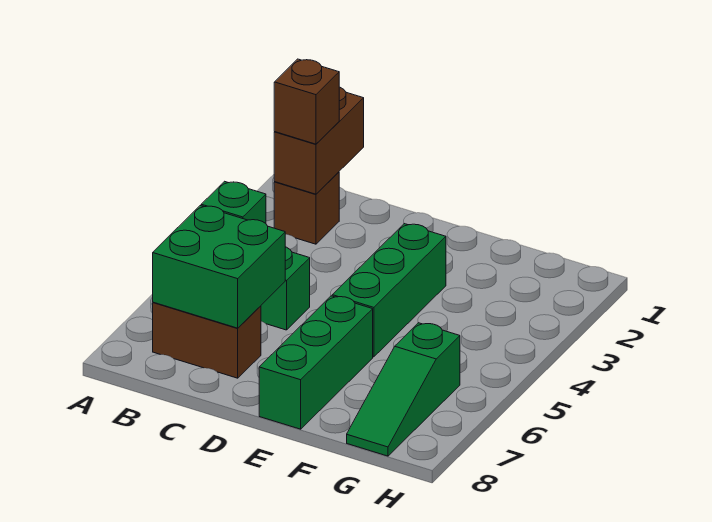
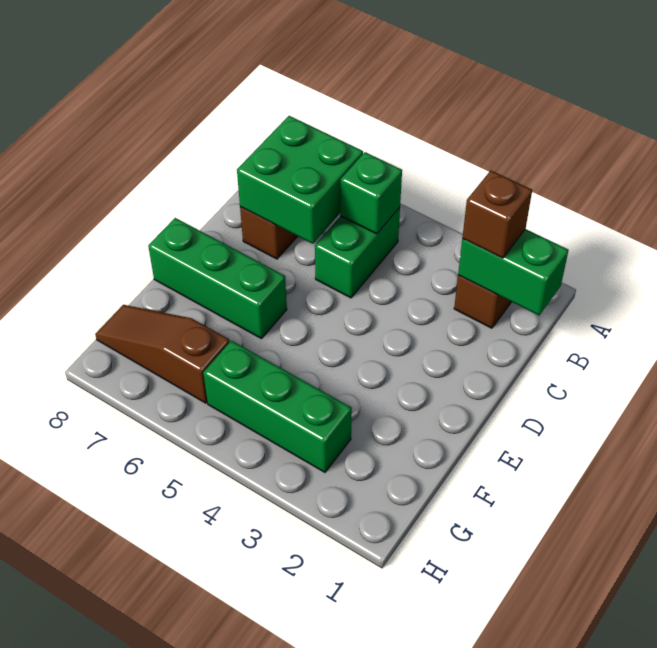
brown brick B1:B2 level 2 -> green brick B1:B2 level 2
green brick E3:E5 level 1 -> green brick G3:G5 level 1
green slope G6:G8 level 1 top 6 -> brown slope G6:G8 level 1 top 6

